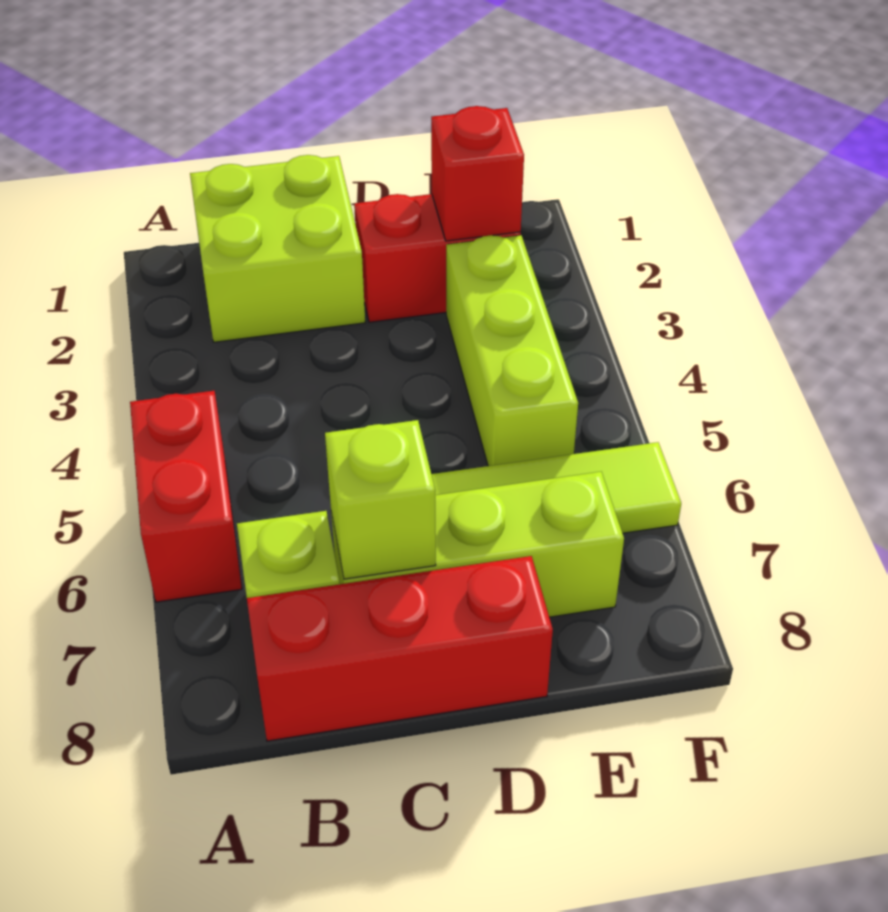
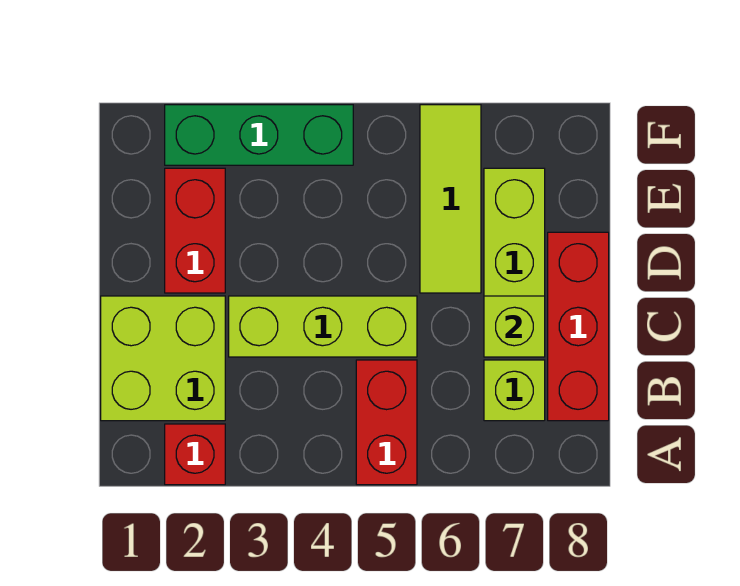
red brick A5:A6 level 1 -> red brick A5:B5 level 1
red brick E2 level 2 -> red brick A2 level 1
lime brick E3:E5 level 1 -> lime brick C3:C5 level 1
none -> green brick F2:F4 level 1

